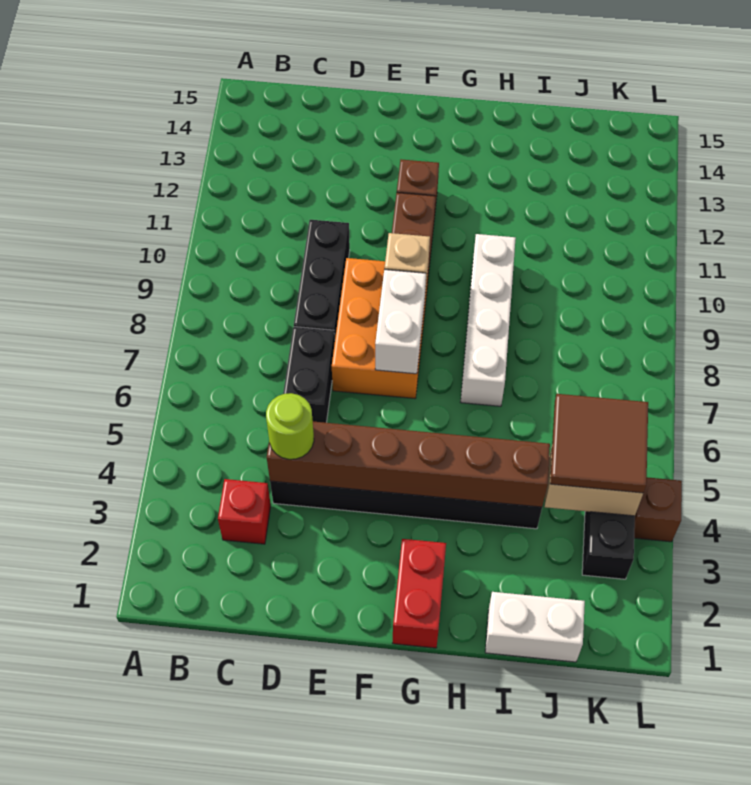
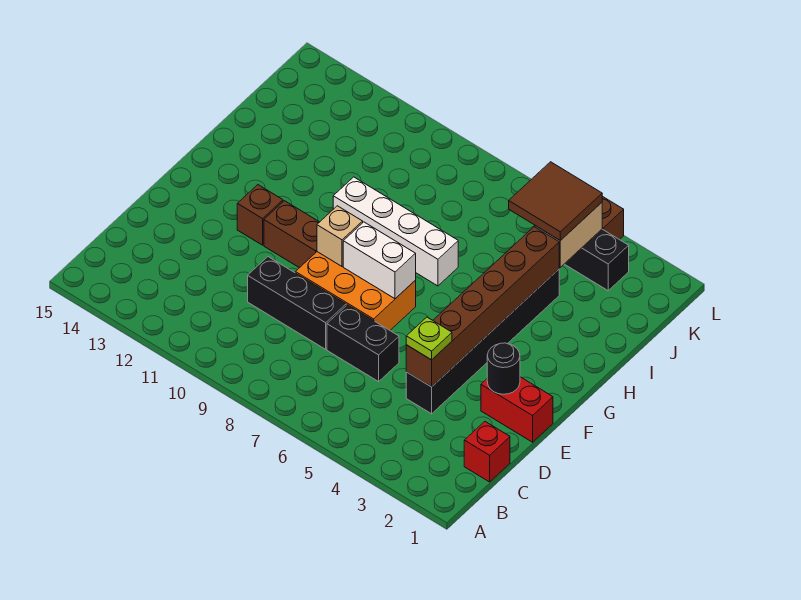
red brick C3 level 1 -> red brick C1 level 1
lime round brick D4 level 3 -> lime plate D4 level 3
none -> black round brick E2 level 2
red brick G1:G2 level 1 -> red brick E1:E2 level 1
white brick I1:J1 level 1 -> none

